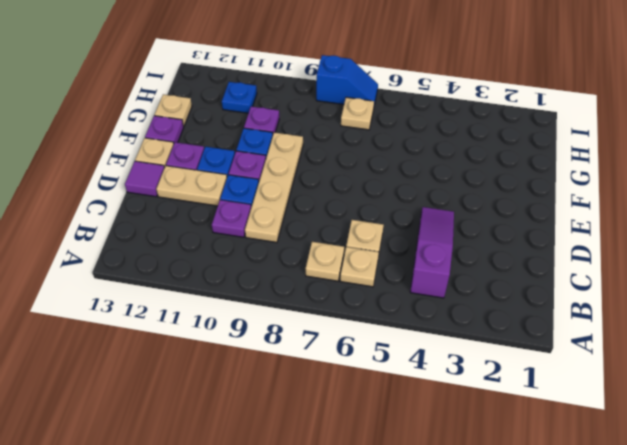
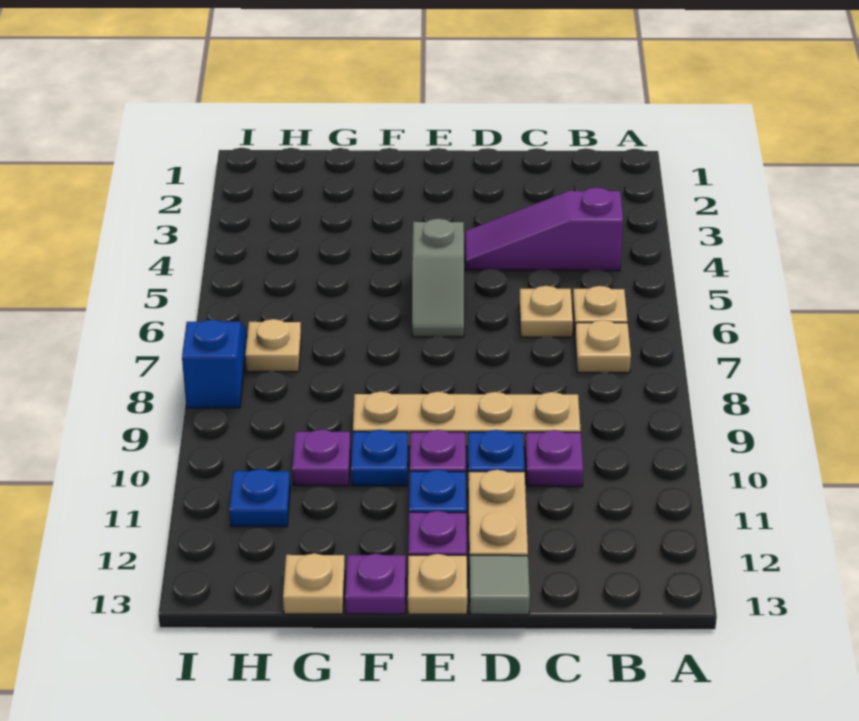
purple tile D13 level 1 -> grey tile D13 level 1
none -> grey slope E5:E6 level 1 top 5

